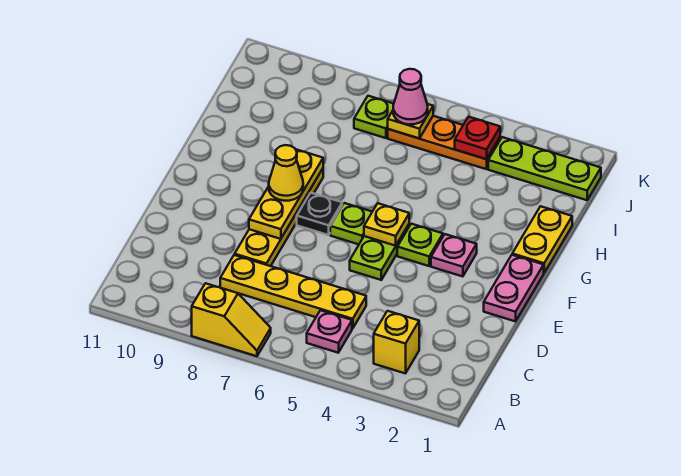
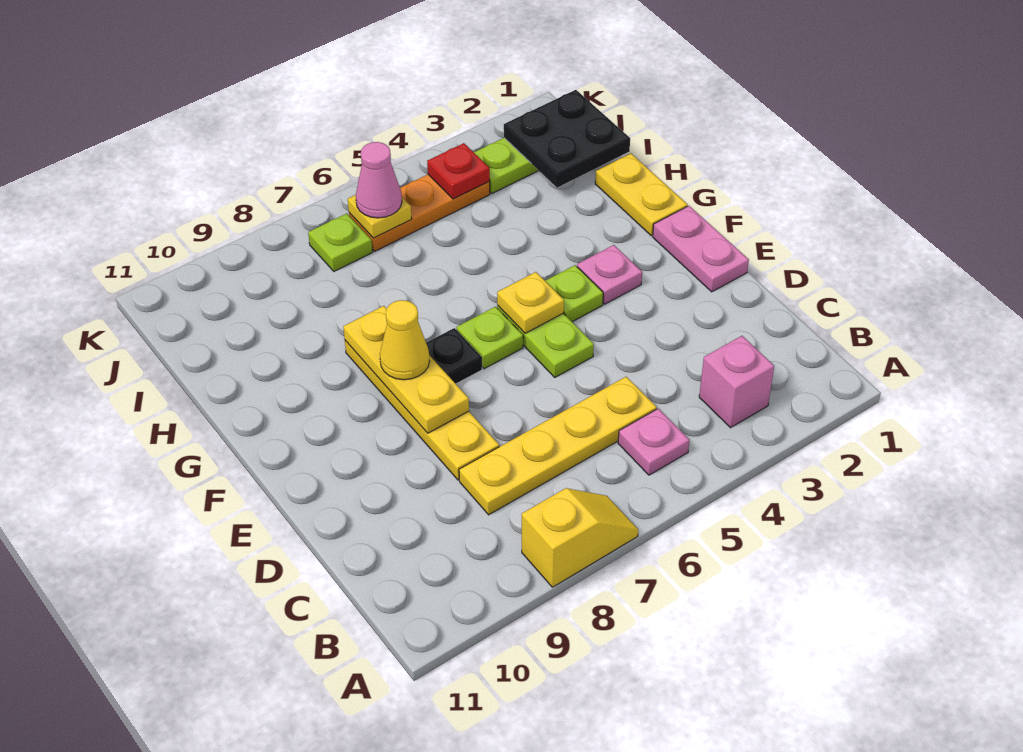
yellow brick B3 level 1 -> pink brick B3 level 1
none -> black plate I1:J2 level 2

